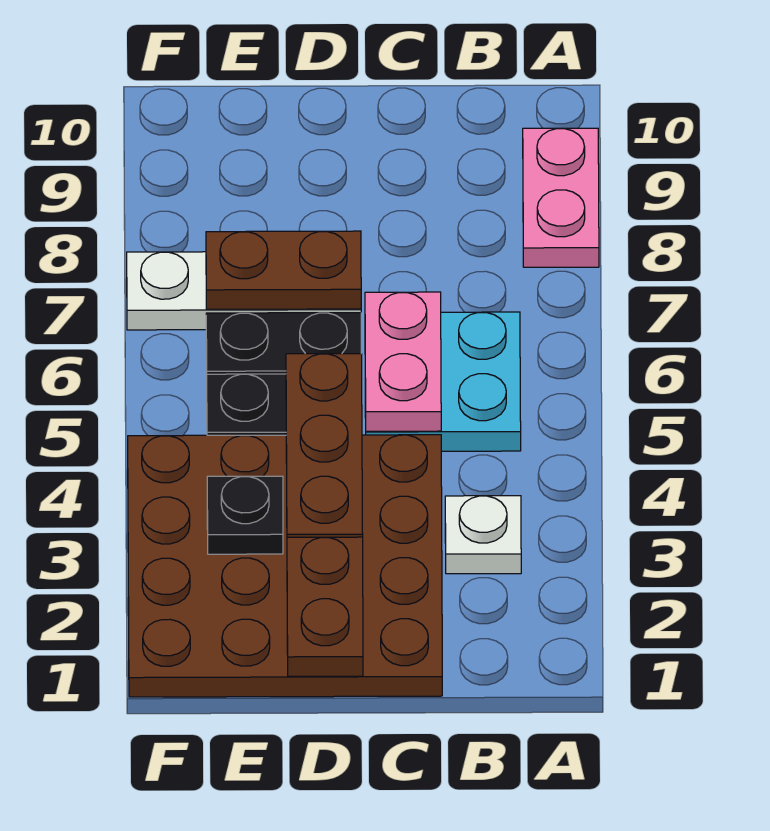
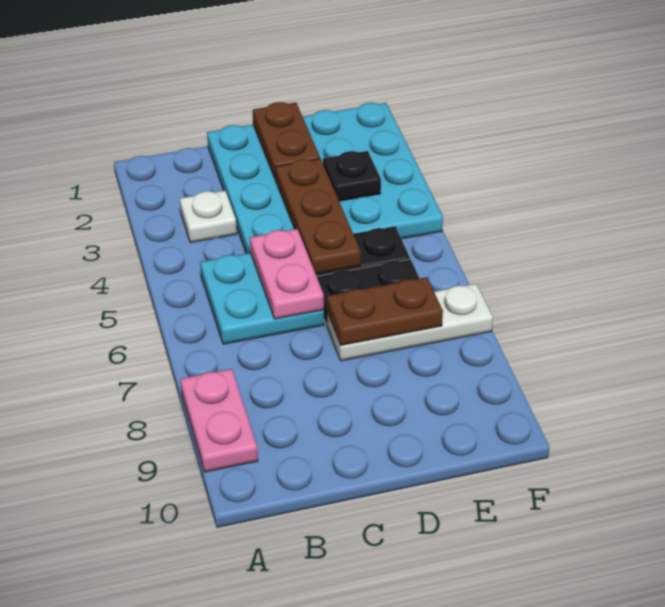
brown plate C1:F4 level 1 -> cyan plate C1:F4 level 1

